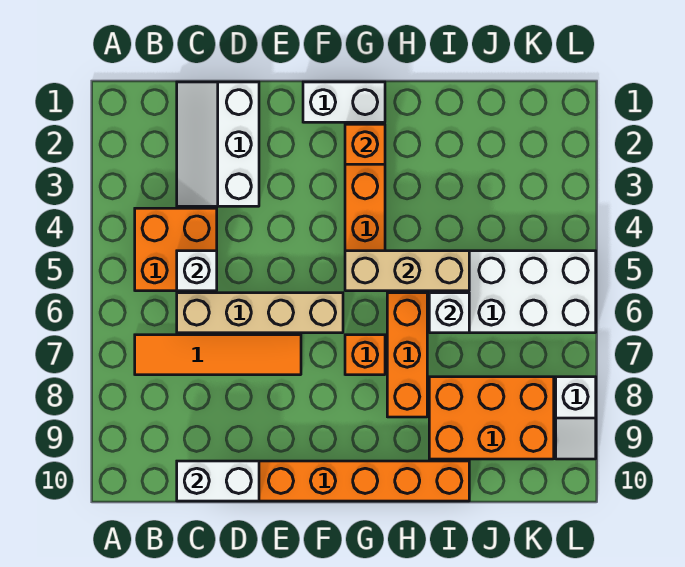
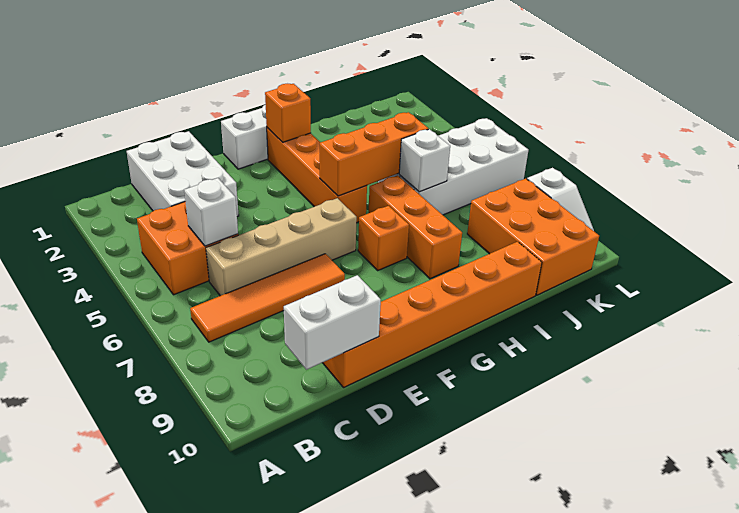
white slope C1:D3 level 1 top D -> white brick C1:D3 level 1
tan brick G5:I5 level 2 -> orange brick G5:I5 level 2
orange brick I8:K9 level 1 -> orange brick J8:K10 level 1

